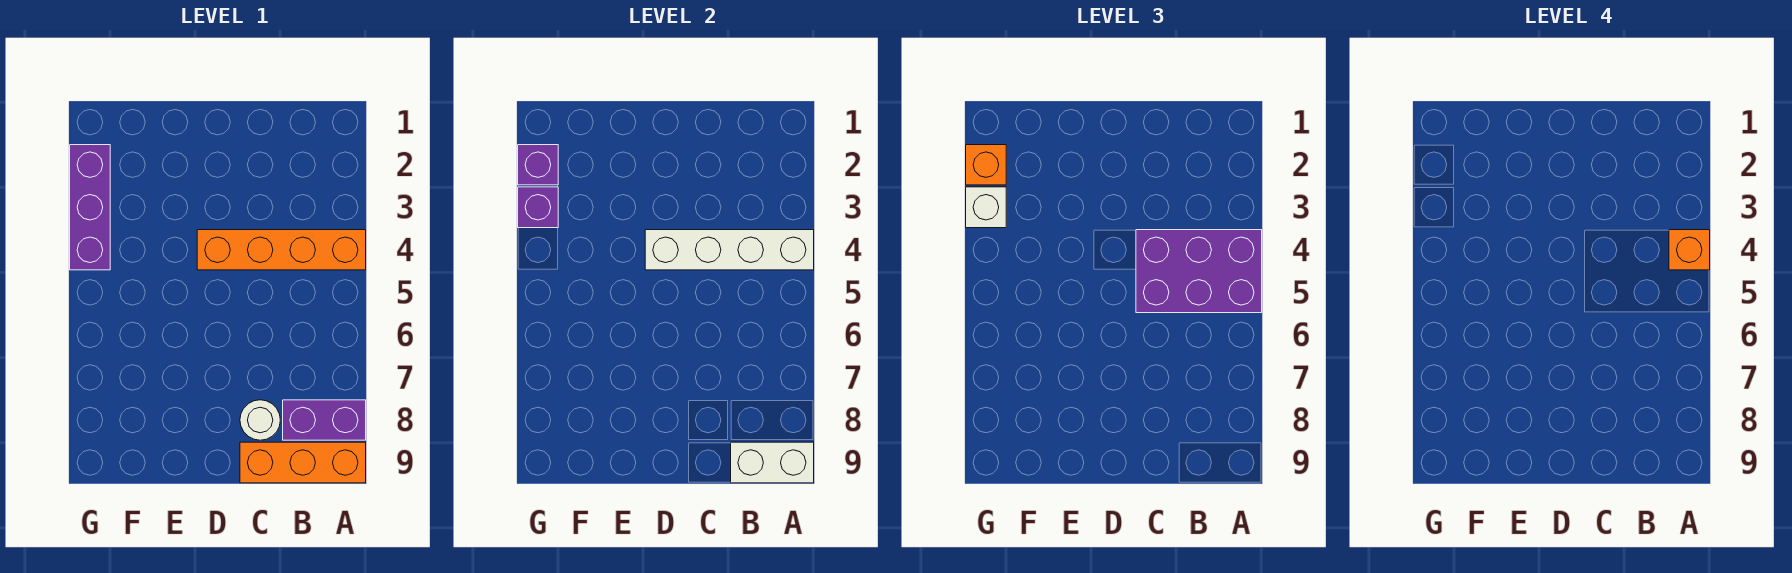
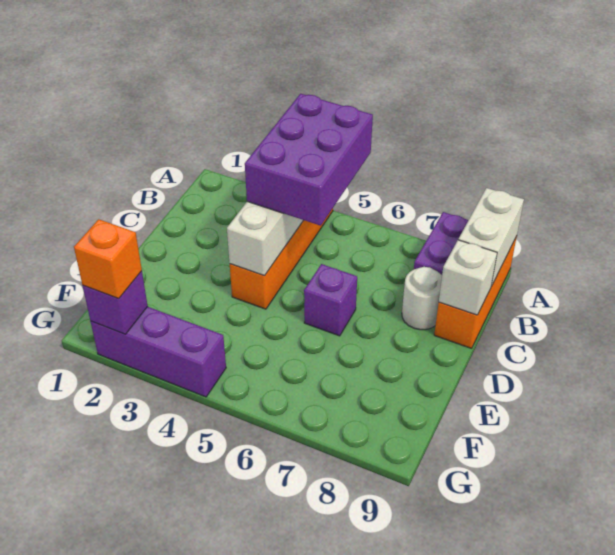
orange brick A4 level 4 -> none
purple brick G3 level 2 -> purple brick D6 level 1
white brick G3 level 3 -> white brick C9 level 2

